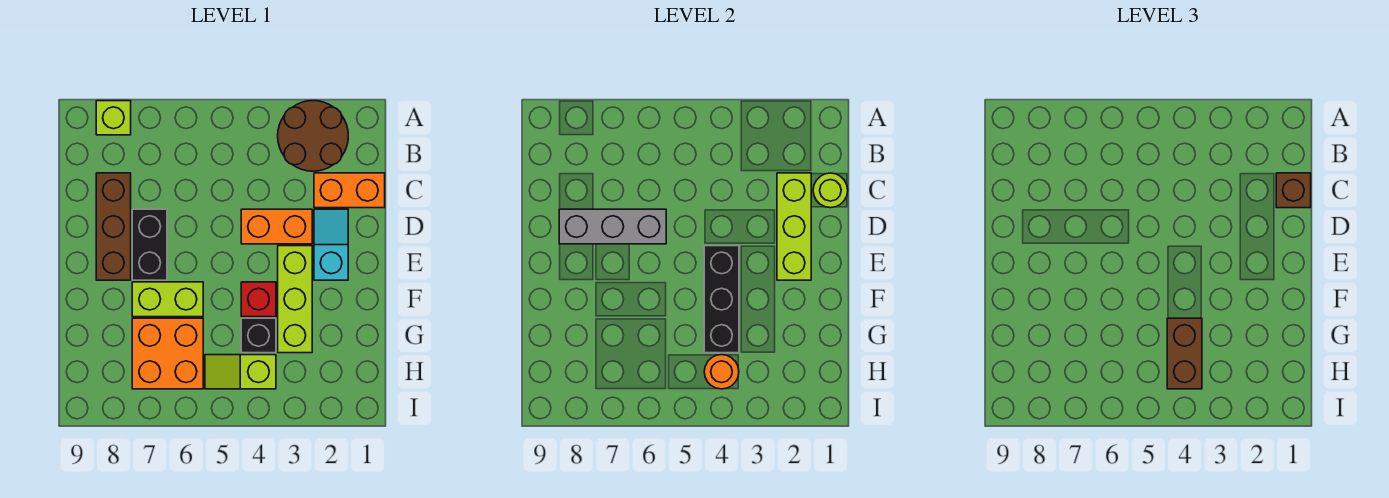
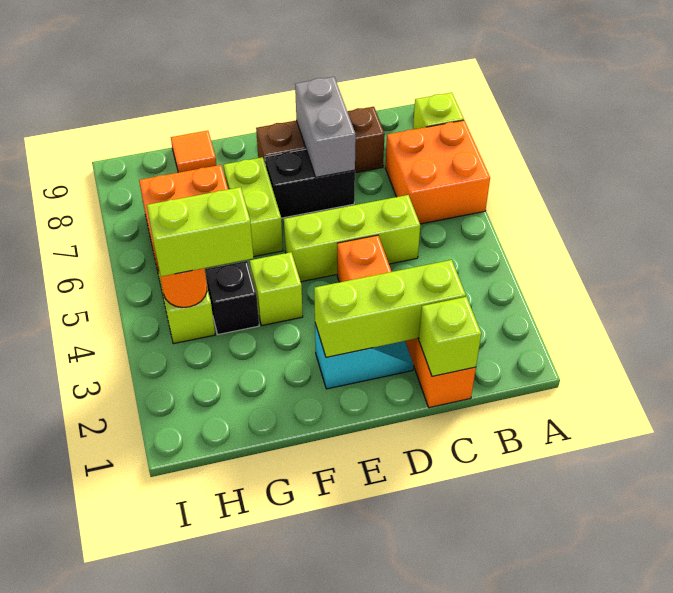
brown round brick A2:B3 level 1 -> none
none -> orange brick A6:B7 level 1
lime round brick C1 level 2 -> lime brick C1 level 2
brown brick C1 level 3 -> none
grey brick D6:D8 level 2 -> grey brick D7:D8 level 2
lime brick E3:G3 level 1 -> lime brick C5:E5 level 1
black brick E4:G4 level 2 -> none
red brick F4 level 1 -> lime brick F4 level 1
brown brick G4:H4 level 3 -> lime brick G4:H4 level 3
none -> orange tile G9 level 1

